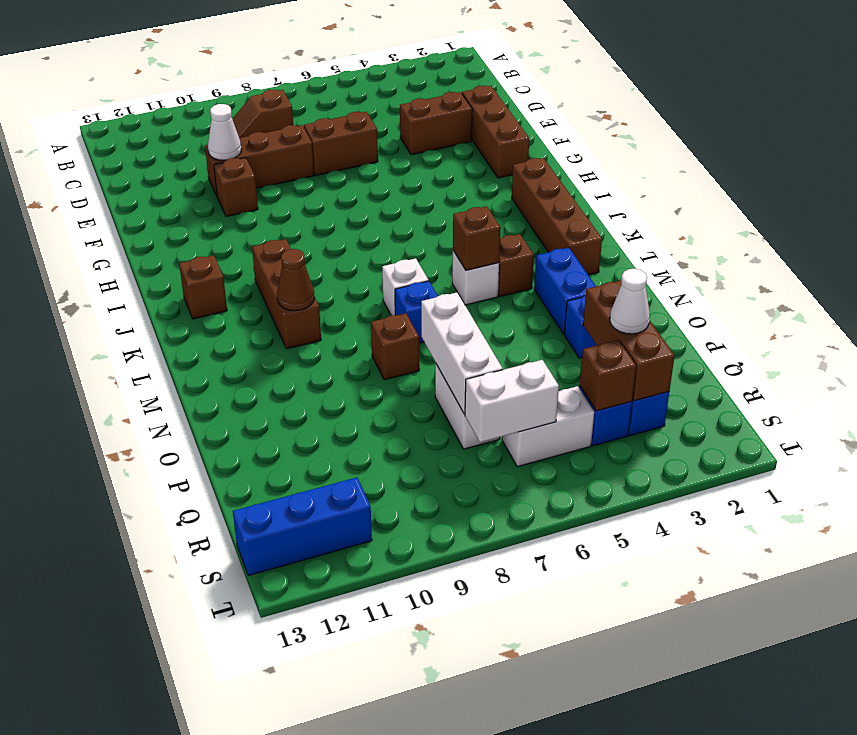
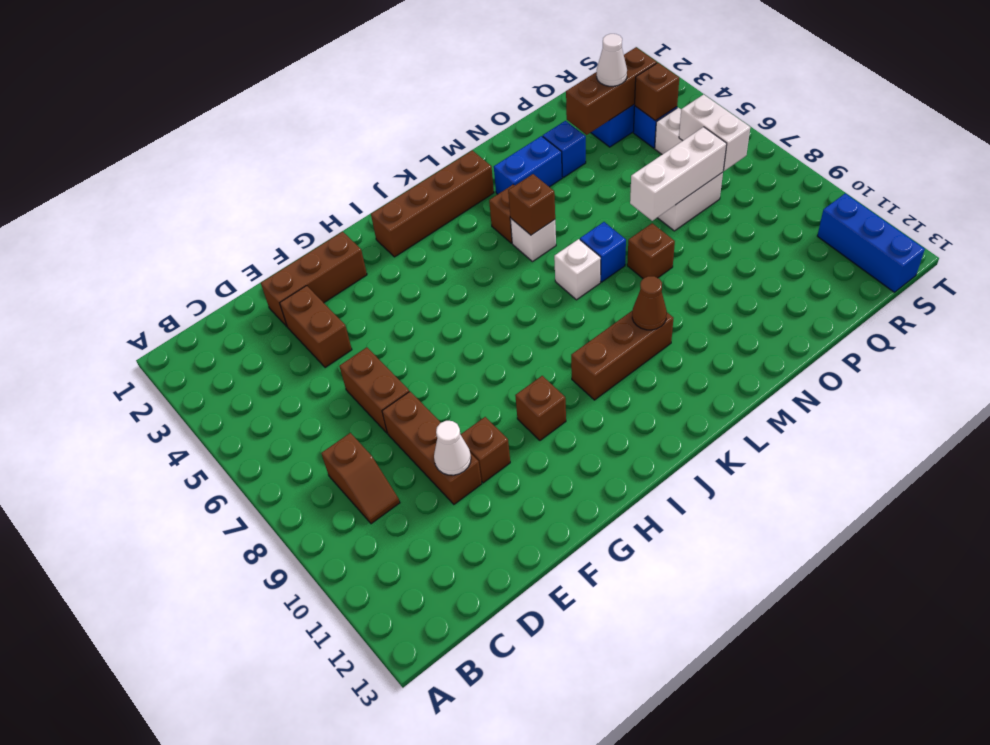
brown brick J12 level 1 -> brown brick H10 level 1

